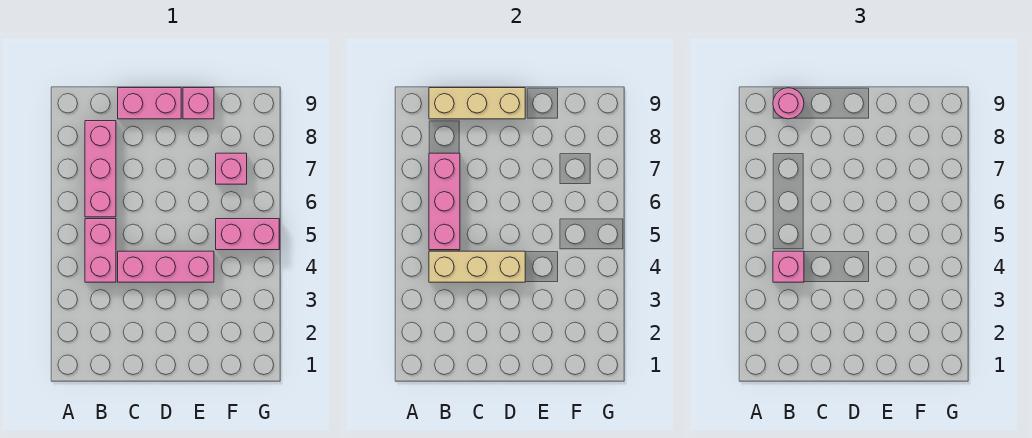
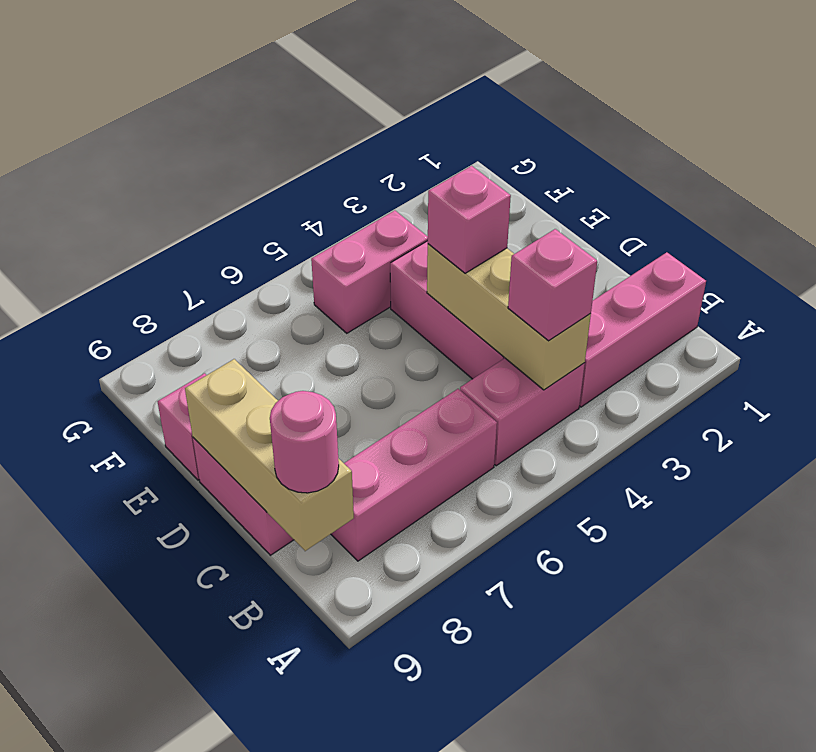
pink brick B5:B7 level 2 -> pink brick B1:B3 level 1
pink brick F5:G5 level 1 -> pink brick F4:F5 level 1
pink brick F7 level 1 -> pink brick D4 level 3

